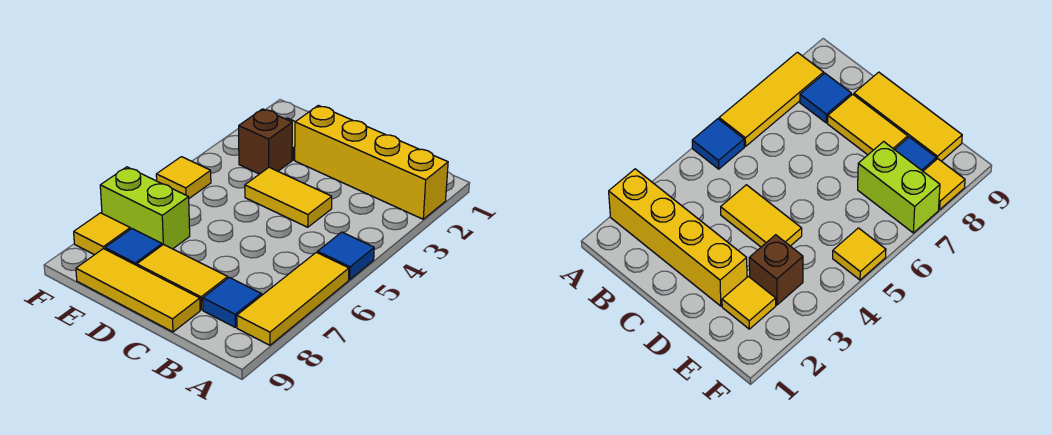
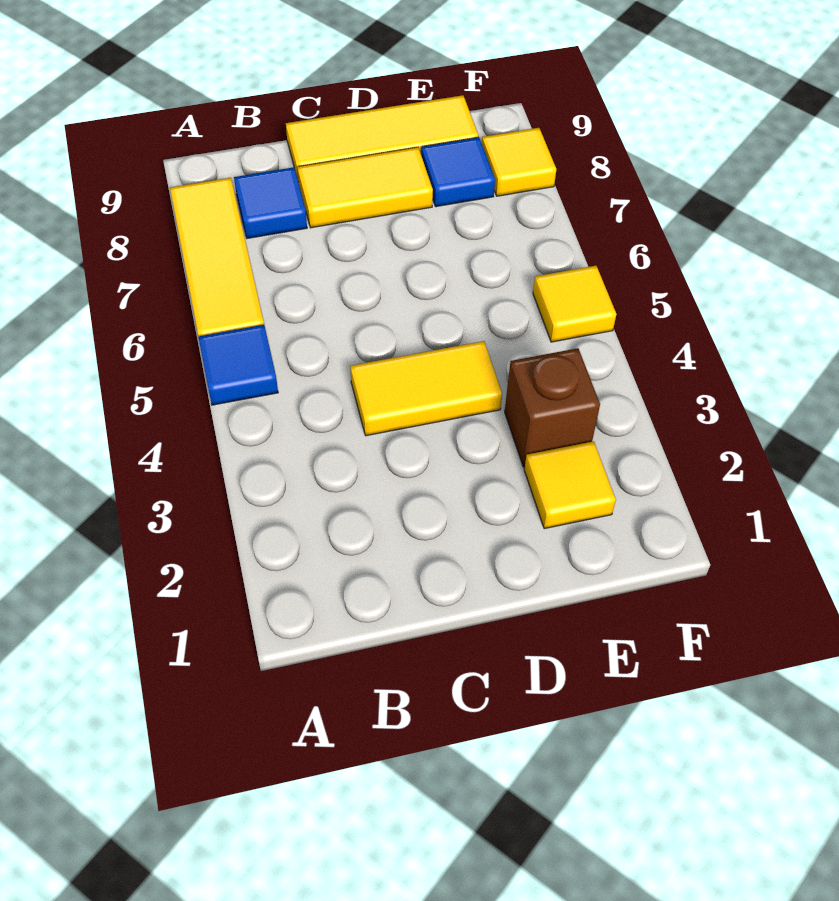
yellow brick A2:D2 level 1 -> none
lime brick E7:F7 level 1 -> none

